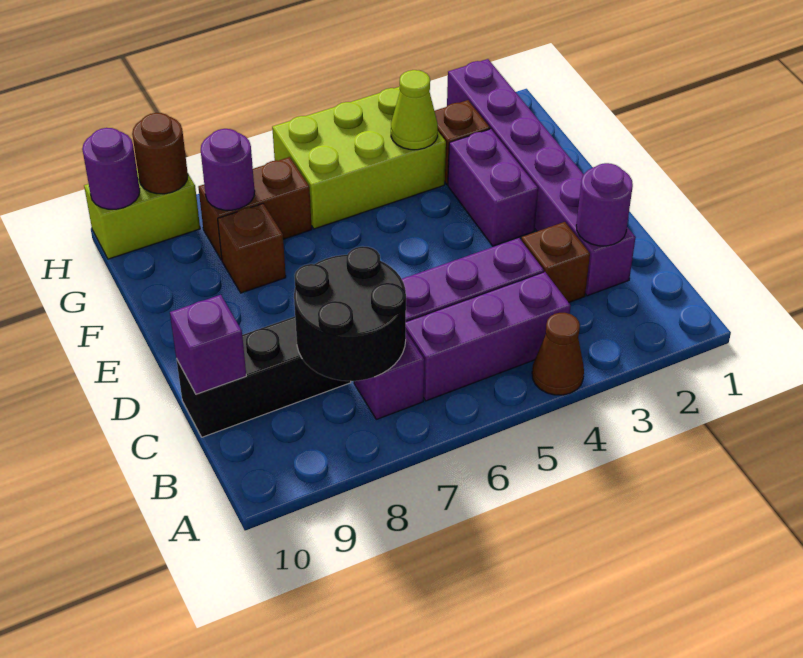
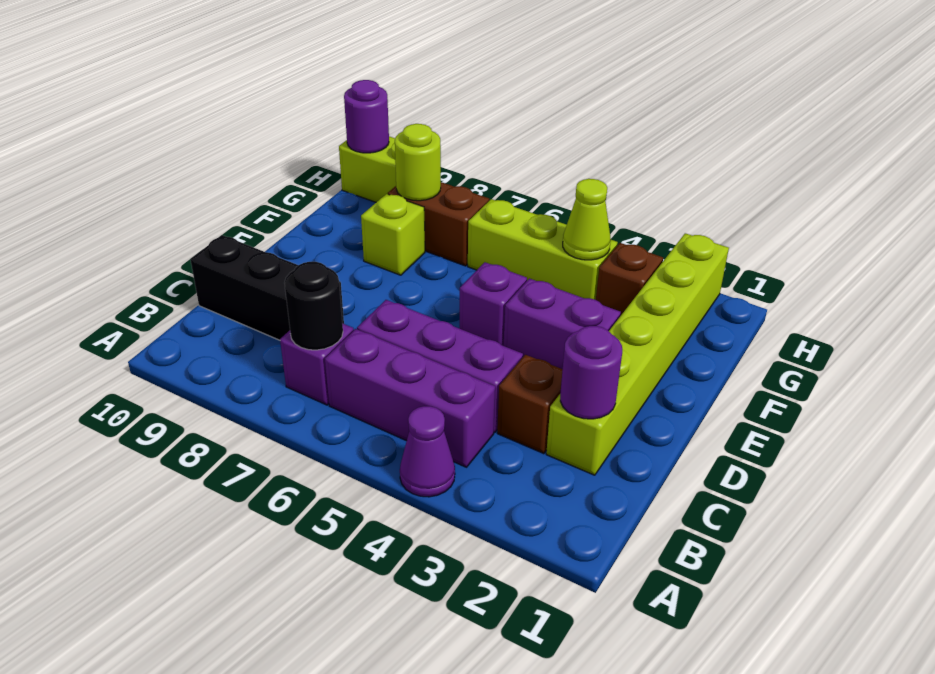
brown cone A4 level 1 -> purple cone A4 level 1
black round brick B7:C8 level 2 -> black round brick B7 level 2
purple brick C2:H2 level 1 -> lime brick C2:H2 level 1
purple brick C10 level 2 -> purple brick E5 level 1
purple brick E3:F3 level 1 -> purple brick E3:E4 level 1
brown brick F8 level 1 -> lime brick F8 level 1
lime brick G4:H6 level 1 -> lime brick G4:G6 level 1
purple round brick G8 level 2 -> lime round brick G8 level 2
brown round brick H9 level 2 -> none

